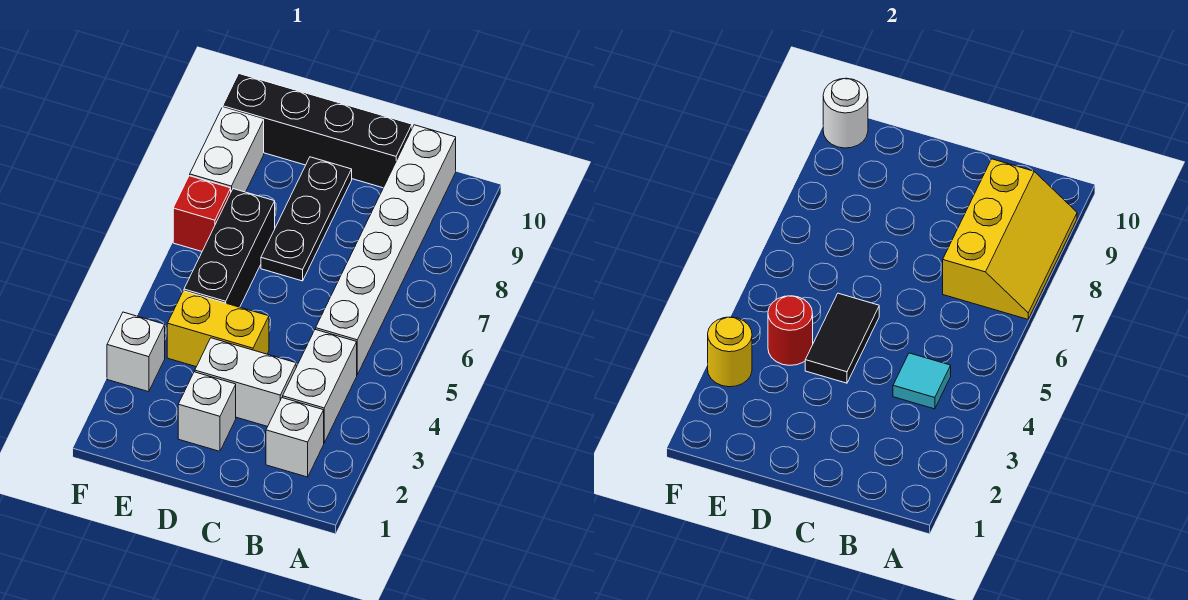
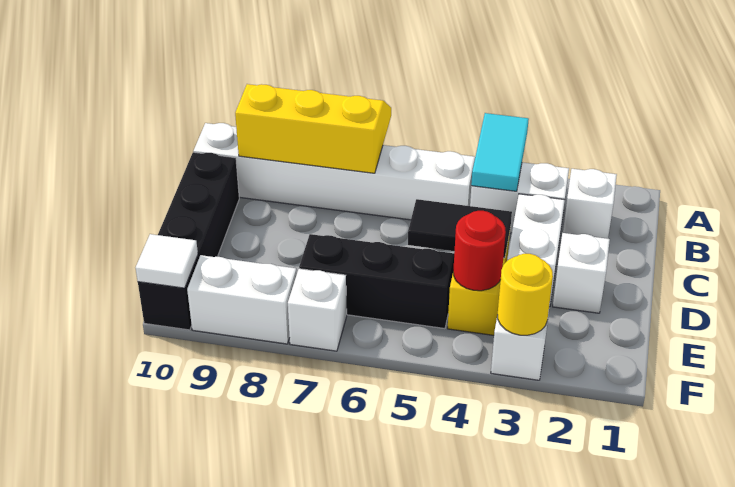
cyan tile B4 level 2 -> cyan tile A4:B4 level 2
black plate D7:D9 level 1 -> none
red brick F7 level 1 -> white brick F7 level 1
white round brick F10 level 2 -> white tile F10 level 2

